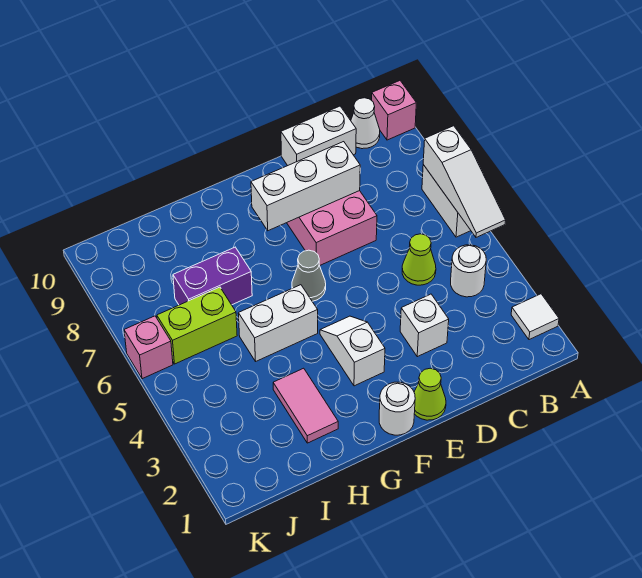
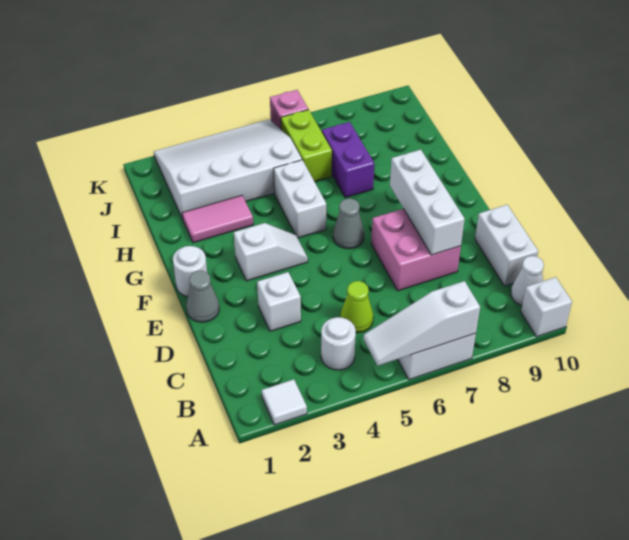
pink brick A10 level 1 -> white brick A10 level 1
lime cone E1 level 1 -> grey cone E1 level 1
none -> white slope I2:K5 level 1 top I

